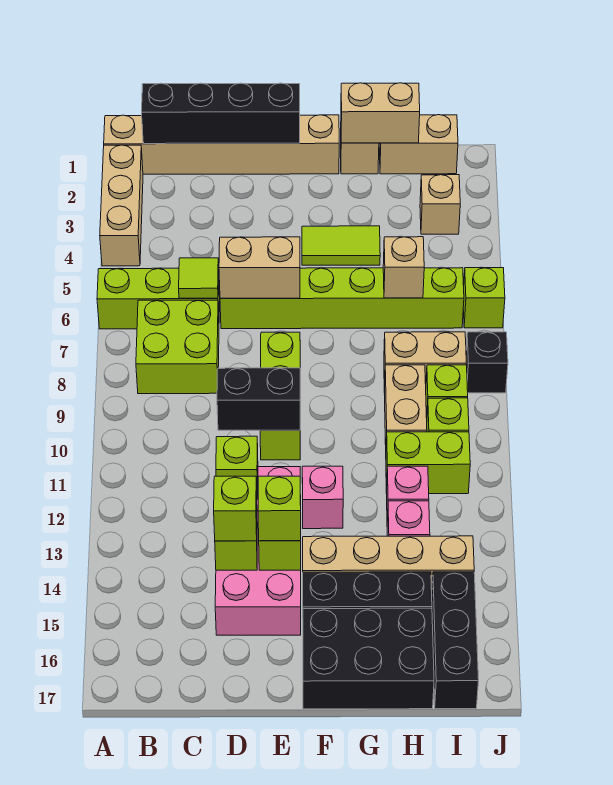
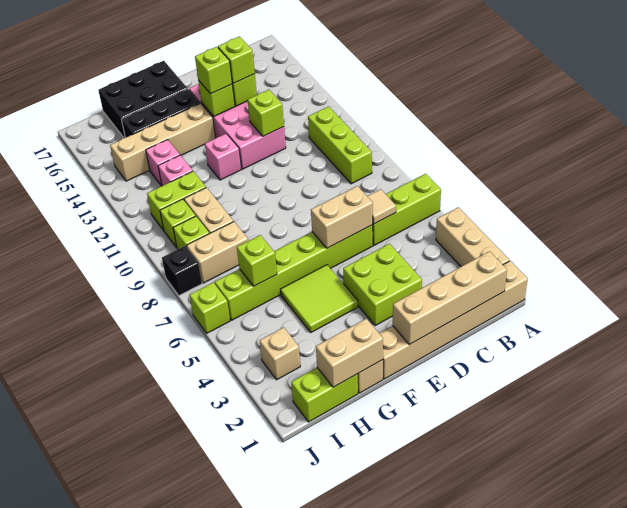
black brick B1:E1 level 2 -> tan brick B1:E1 level 2
lime brick B7:C8 level 1 -> lime brick D3:E4 level 1
lime tile C6 level 2 -> tan tile C6 level 2
black brick D10:E10 level 2 -> none
lime brick E8:E10 level 1 -> lime brick B9:B11 level 1
lime tile F4:G4 level 1 -> lime tile F4:G5 level 1
tan brick H1:I1 level 1 -> lime brick H1:I1 level 1
tan brick H6 level 2 -> lime brick H6 level 2
black brick I15:I17 level 1 -> none

